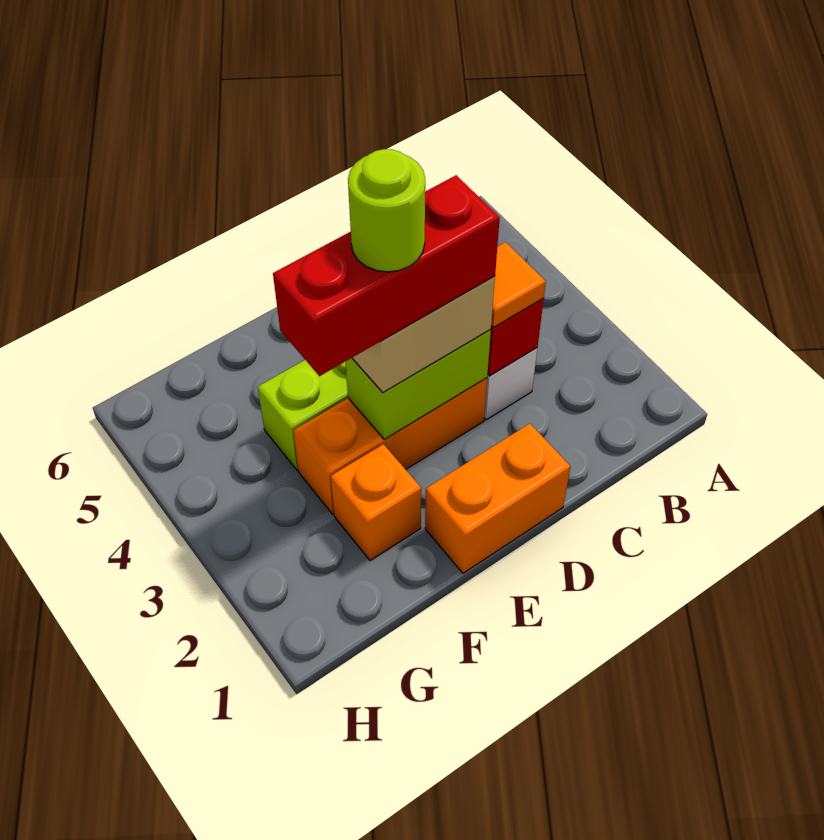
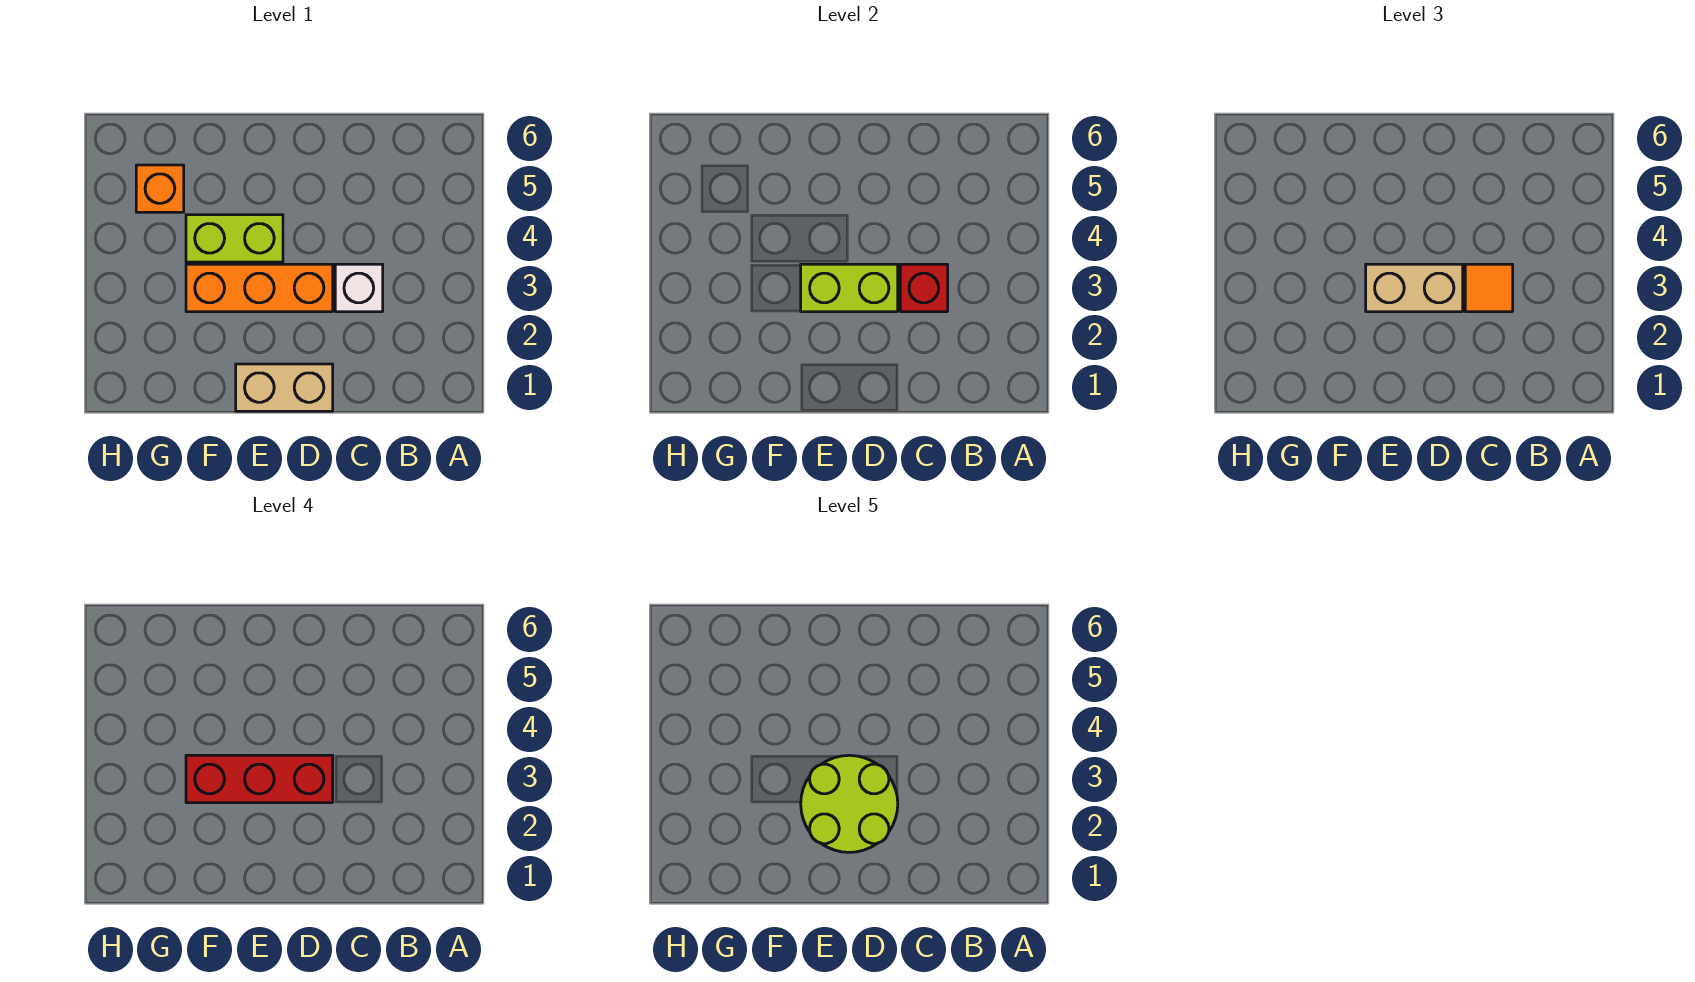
orange brick D1:E1 level 1 -> tan brick D1:E1 level 1
lime round brick E3 level 5 -> lime round brick D2:E3 level 5
orange brick F2 level 1 -> orange brick G5 level 1

